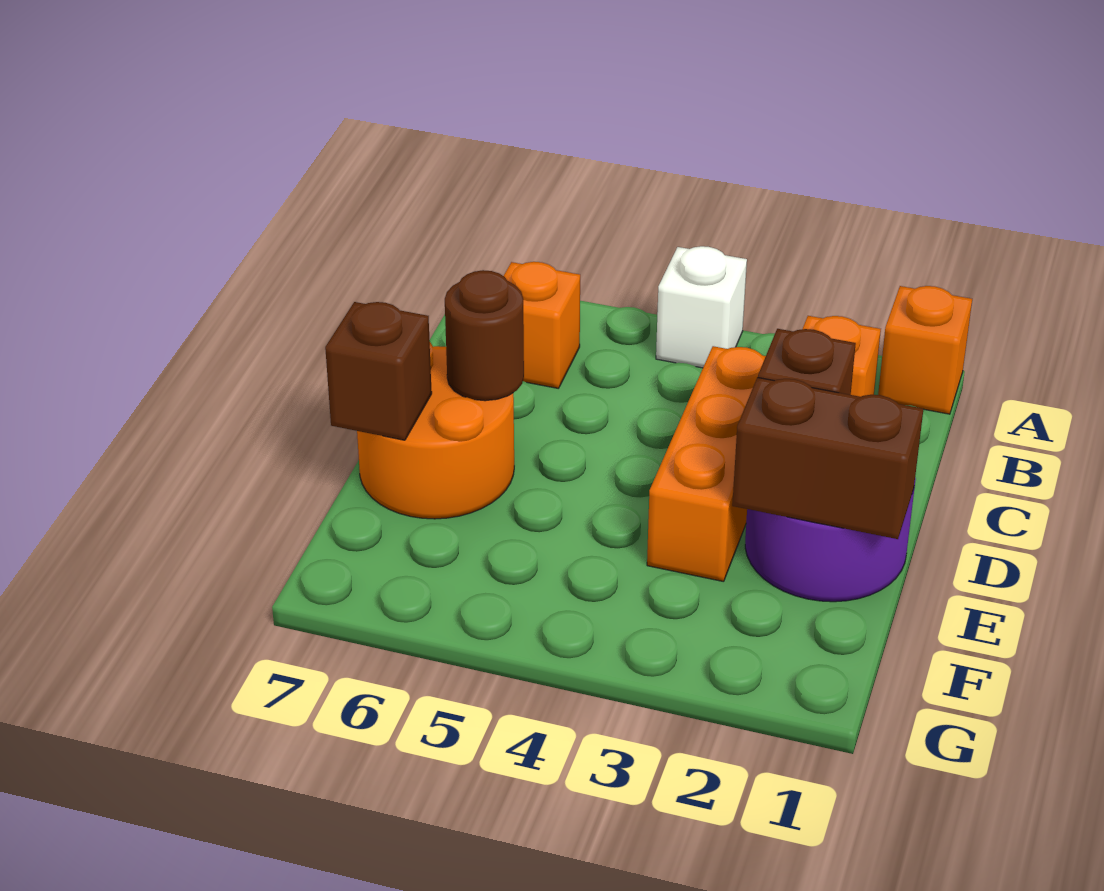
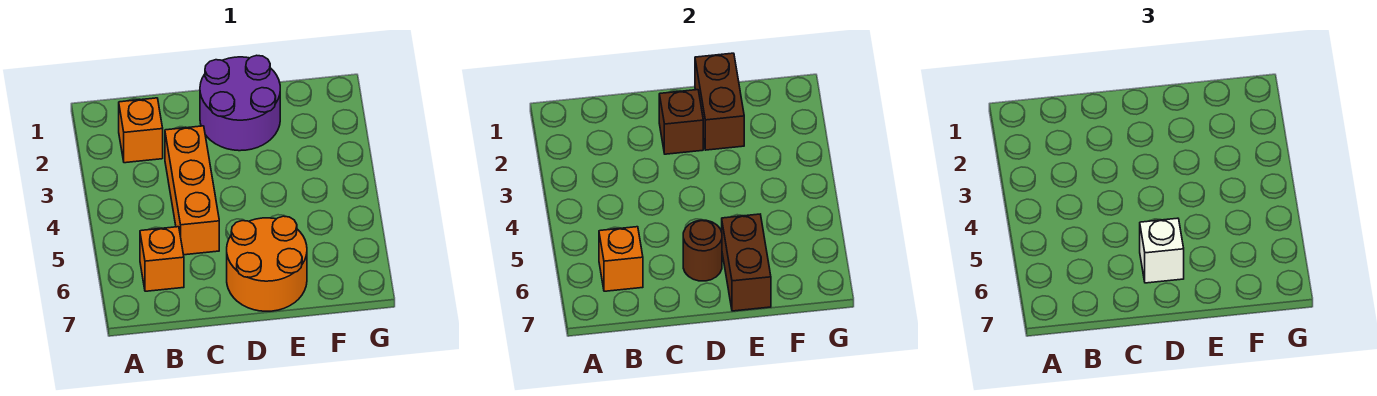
orange brick A1 level 1 -> orange brick B6 level 2
white brick A4 level 1 -> white brick D6 level 3
orange brick C3:E3 level 1 -> orange brick C3:C5 level 1
brown brick E7 level 2 -> brown brick E6:E7 level 2

